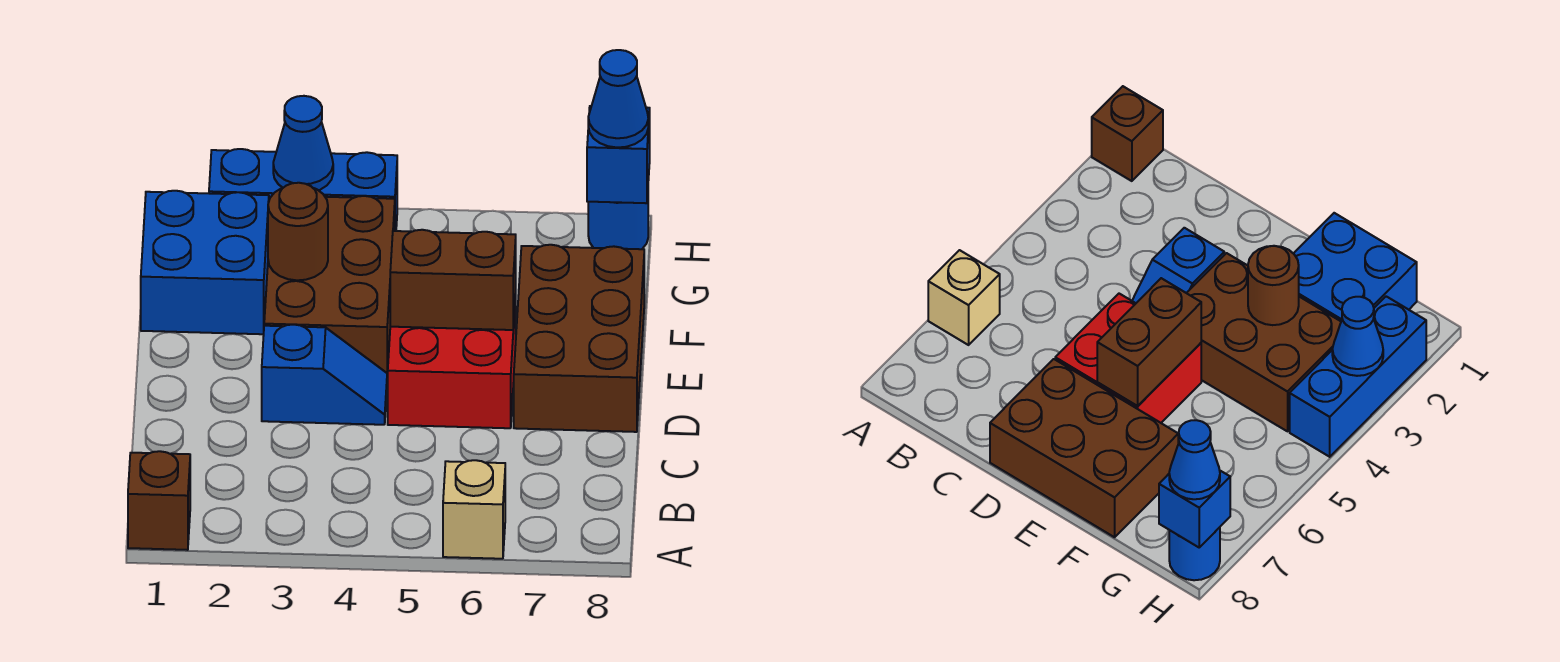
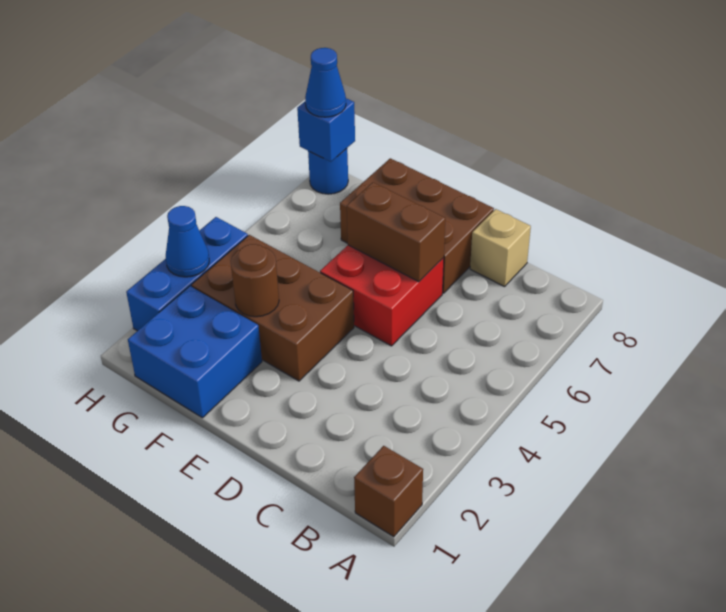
tan brick A6 level 1 -> tan brick C8 level 1
blue slope D3:D4 level 1 top 3 -> none
brown brick E5:E6 level 2 -> brown brick D6:E6 level 2

